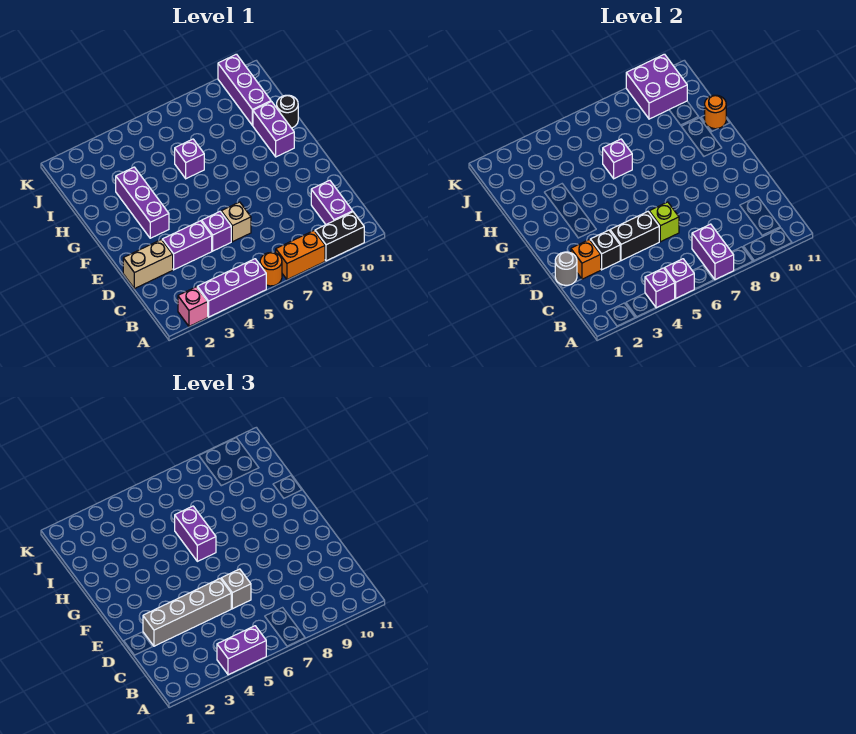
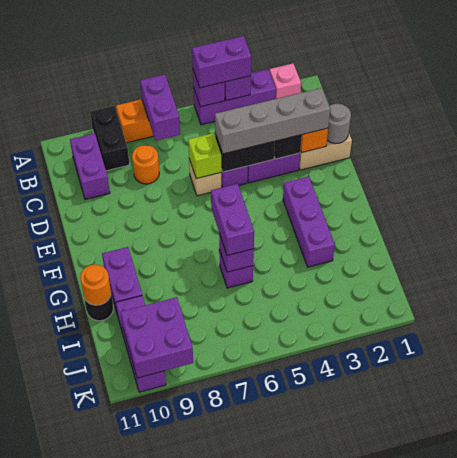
orange round brick A6 level 1 -> orange round brick C8 level 1
black brick A9:A10 level 1 -> black brick A9:B9 level 1
grey brick D6 level 3 -> none

